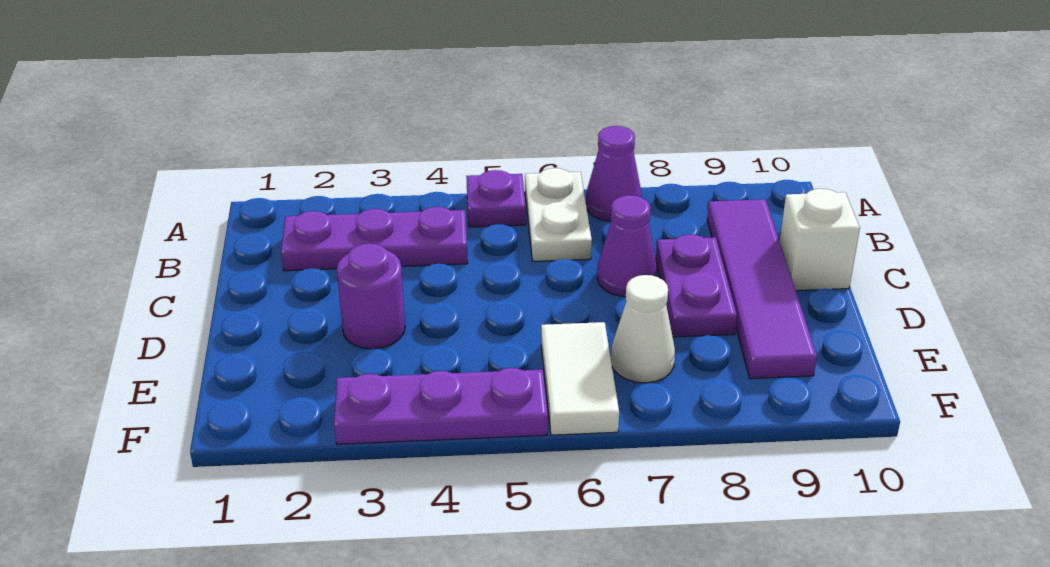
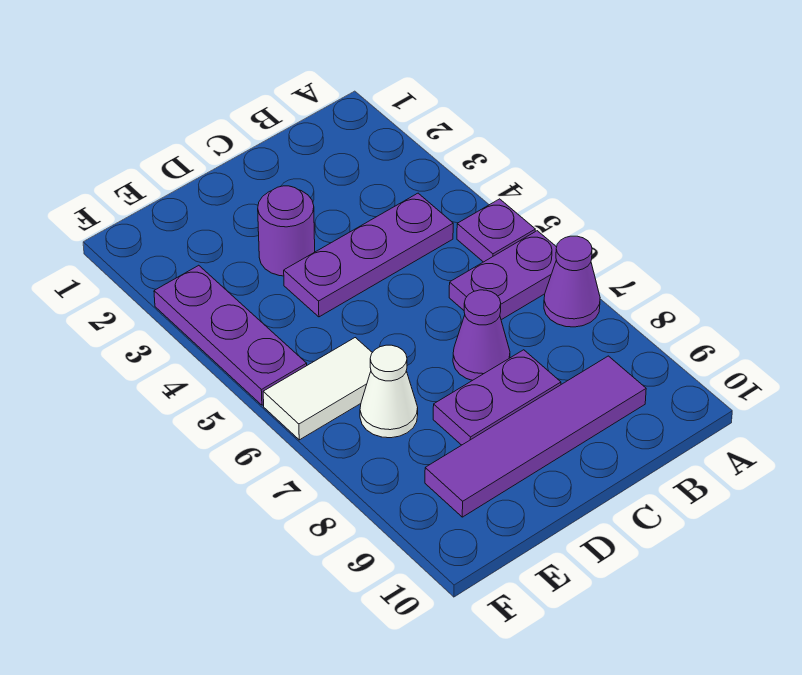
white plate A6:B6 level 1 -> purple plate A6:B6 level 1
purple plate B2:B4 level 1 -> purple plate B4:D4 level 1
white brick C10 level 1 -> none

